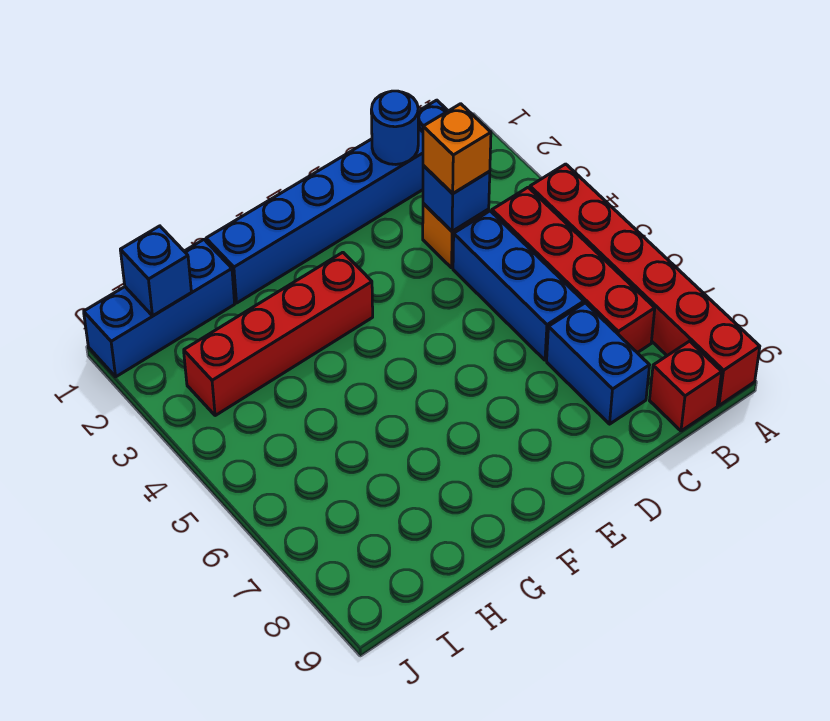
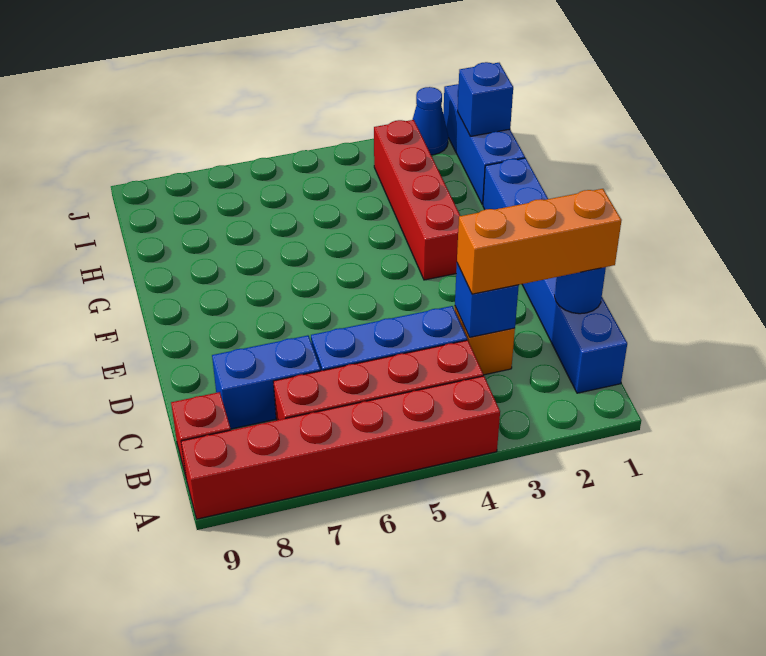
orange brick C3 level 3 -> orange brick C1:C3 level 3
none -> blue cone J2 level 1

